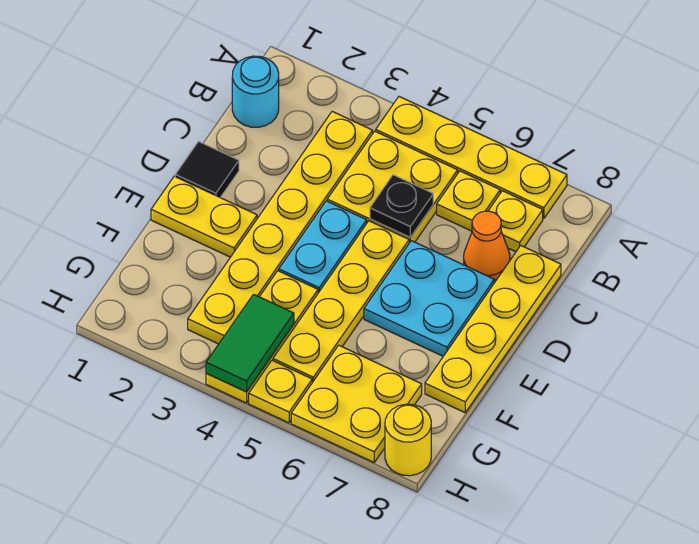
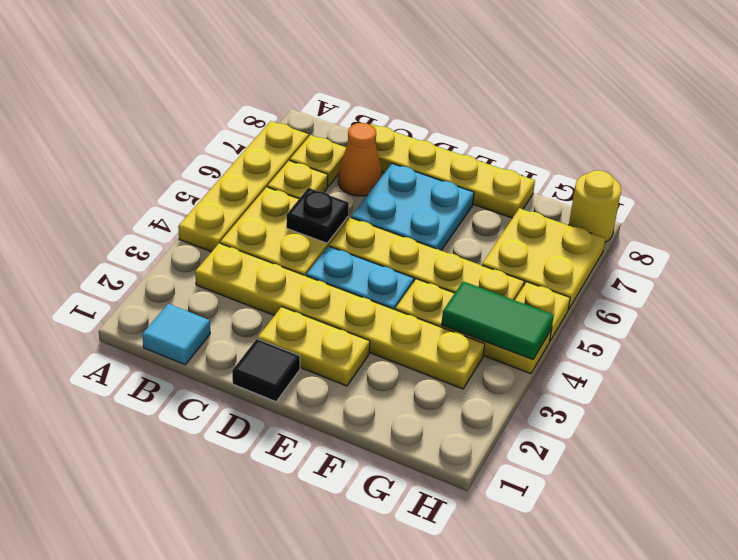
cyan round brick B1 level 1 -> cyan tile B1 level 1
yellow plate E1:E2 level 1 -> yellow plate D2:E2 level 1

